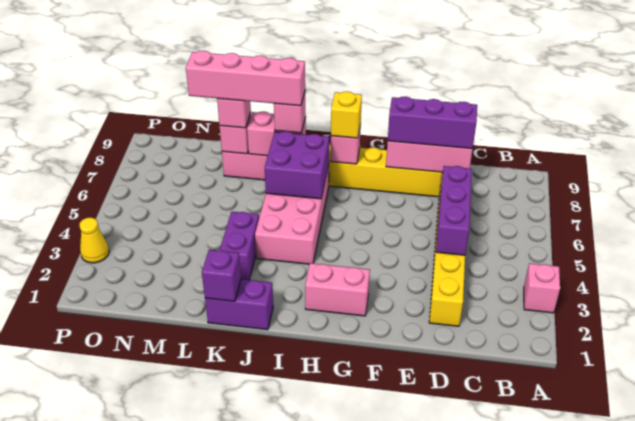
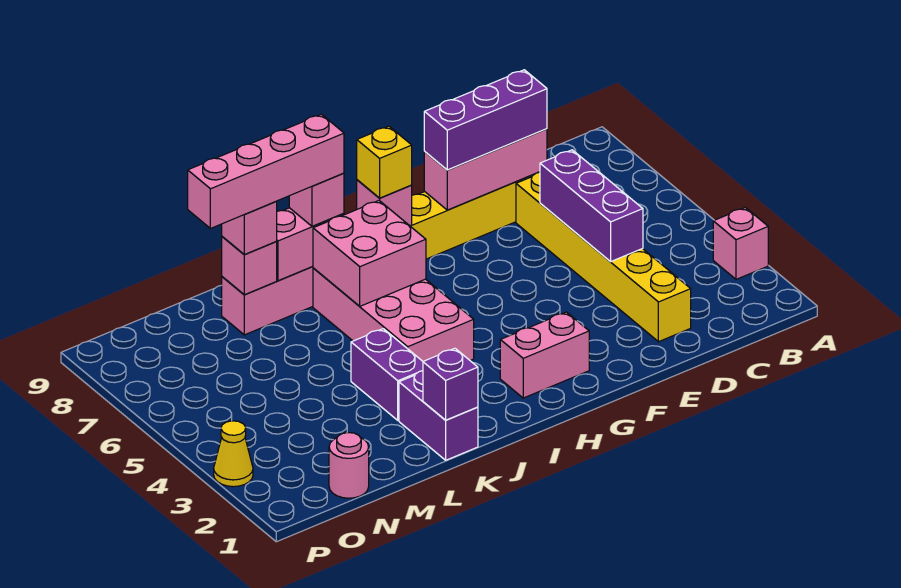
purple brick I6:J7 level 2 -> pink brick I6:J7 level 2
purple brick J1:K1 level 1 -> purple brick K1:K2 level 1
none -> pink round brick N1 level 1

